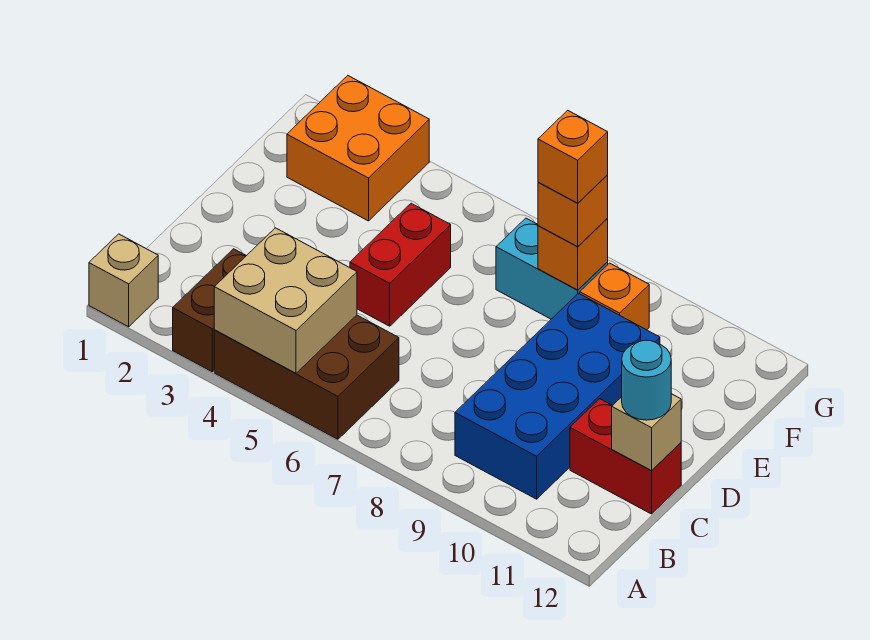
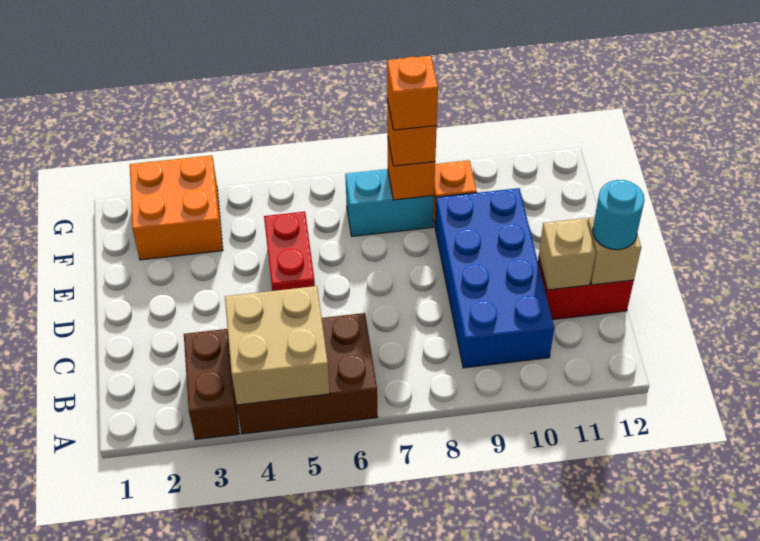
tan brick A1 level 1 -> tan brick C11 level 2

